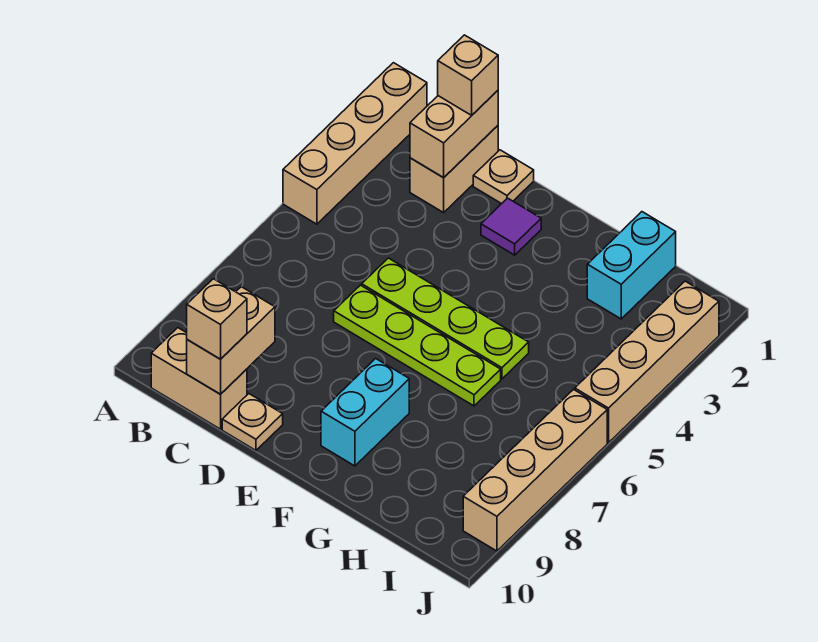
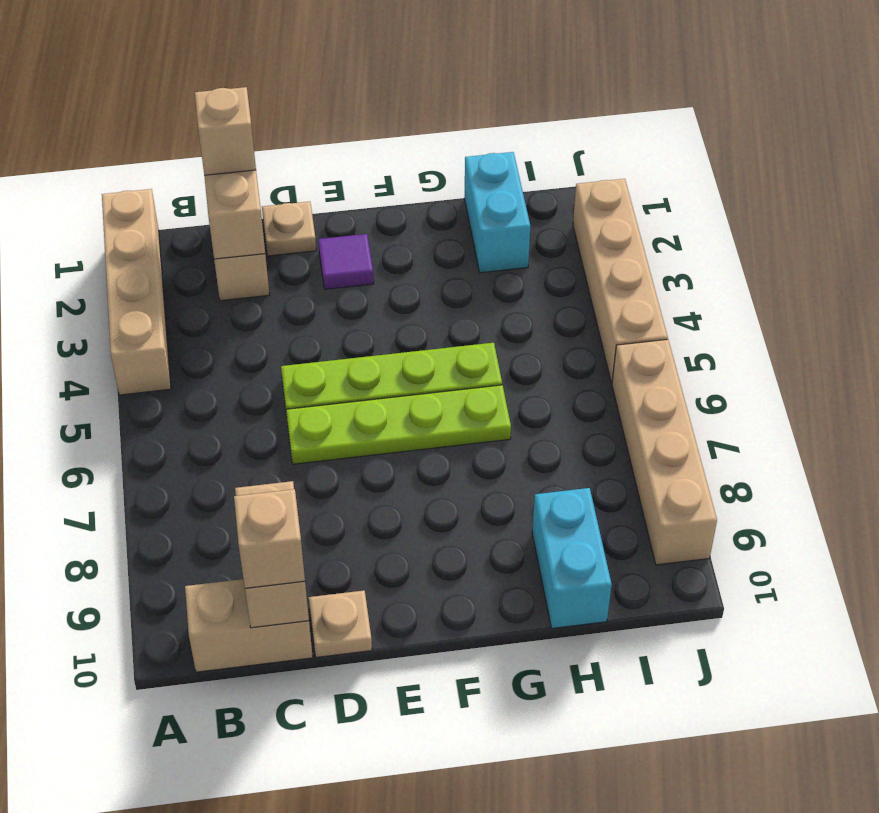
cyan brick F8:F9 level 1 -> cyan brick H9:H10 level 1

